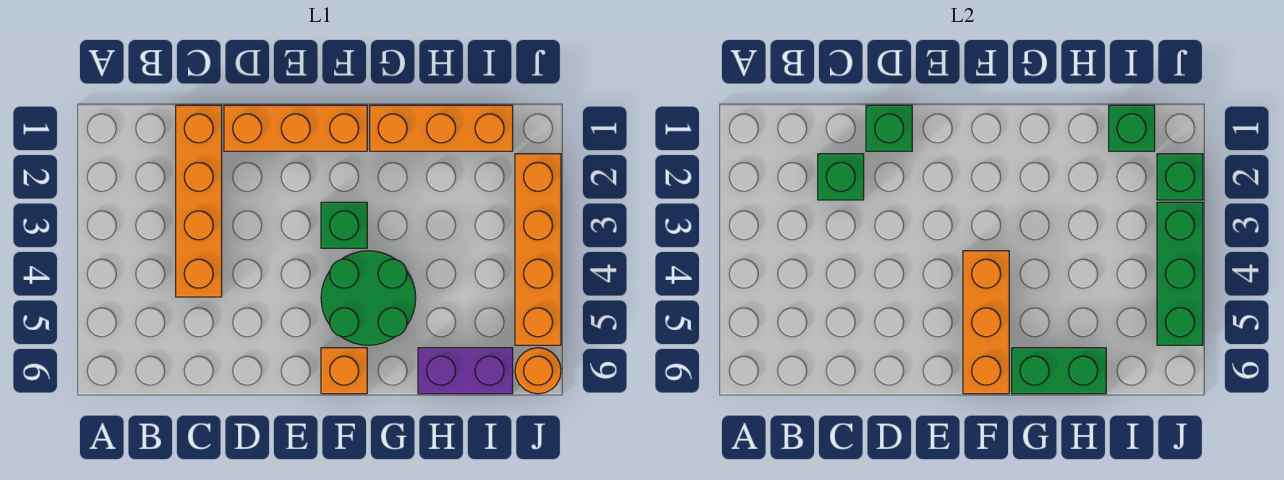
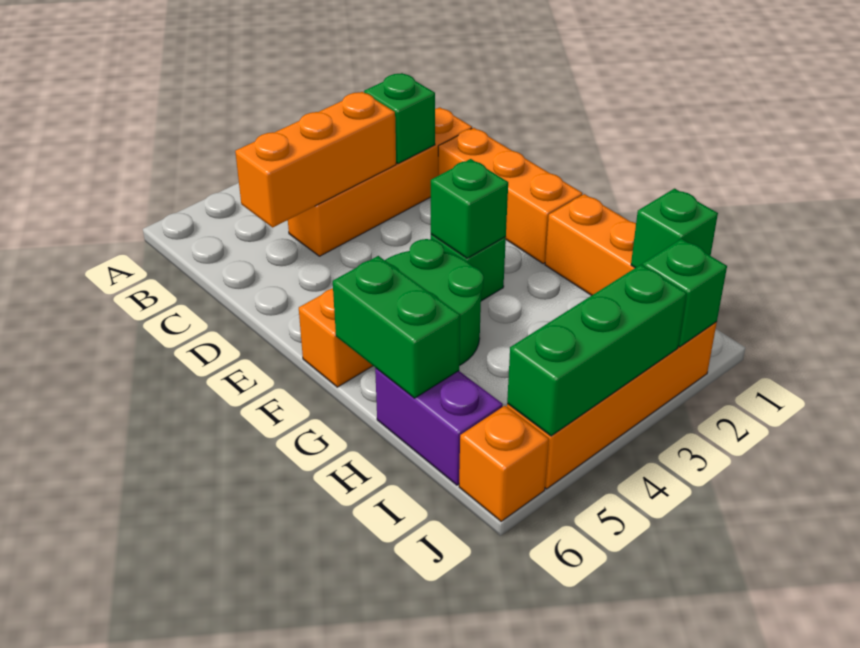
green brick D1 level 2 -> green brick F3 level 2
orange brick F4:F6 level 2 -> orange brick C3:C5 level 2
orange round brick J6 level 1 -> orange brick J6 level 1

